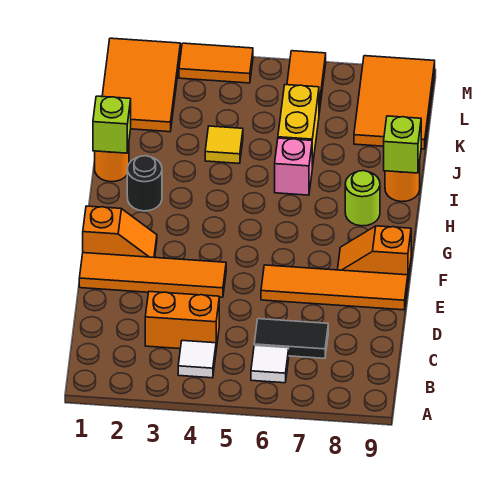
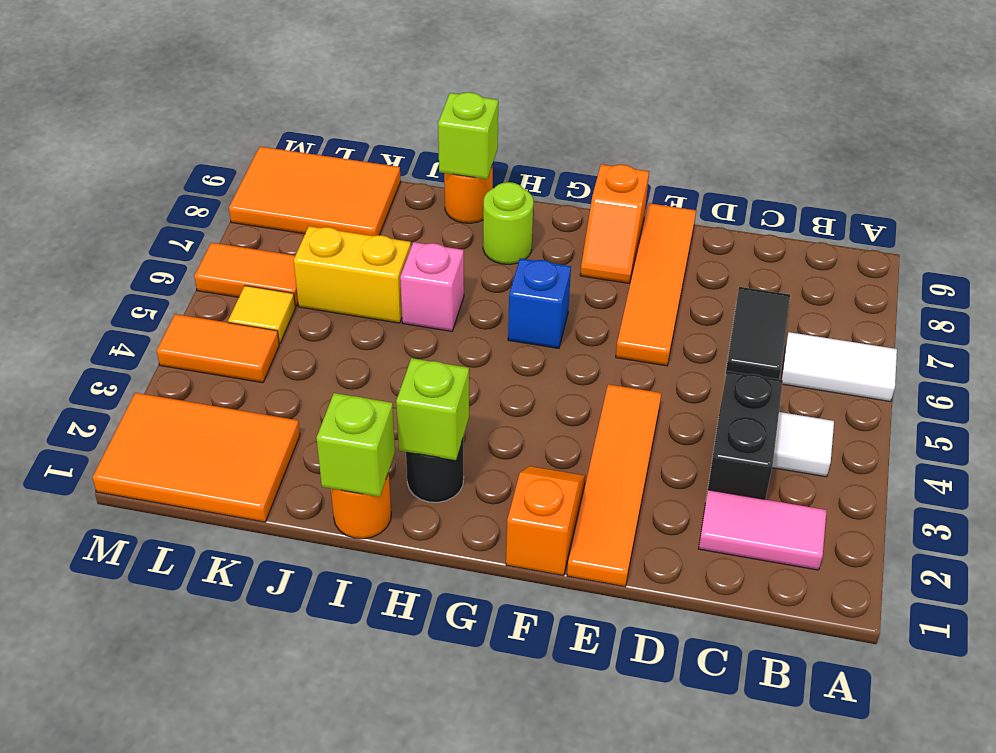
none -> pink tile B2:C2 level 1
white tile B6 level 1 -> white tile A6:B6 level 1
orange brick C3:C4 level 1 -> black brick C3:C4 level 1
none -> blue brick G6 level 1
none -> lime brick H2 level 2
yellow tile J4 level 1 -> yellow tile L5 level 1
orange tile M3:M4 level 1 -> orange tile L4:M4 level 1

